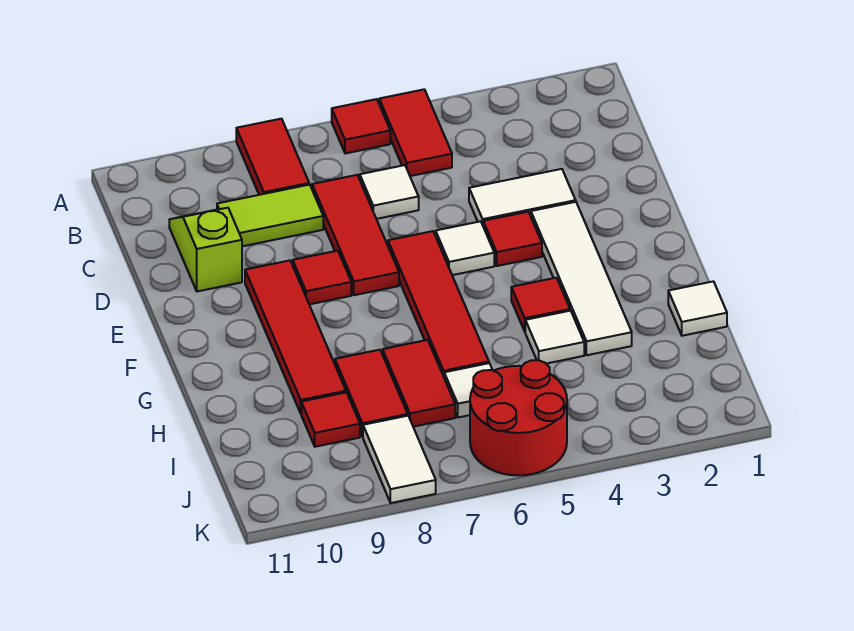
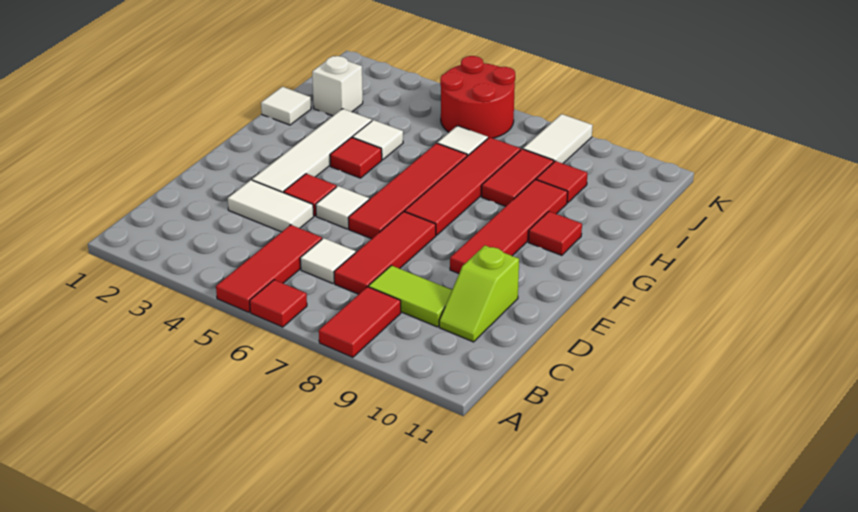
red tile A5:B5 level 1 -> red tile A5:C5 level 1
red tile E8 level 1 -> red tile G10 level 1
red tile H7:I7 level 1 -> red tile F7:I7 level 1
none -> white brick I2 level 1

